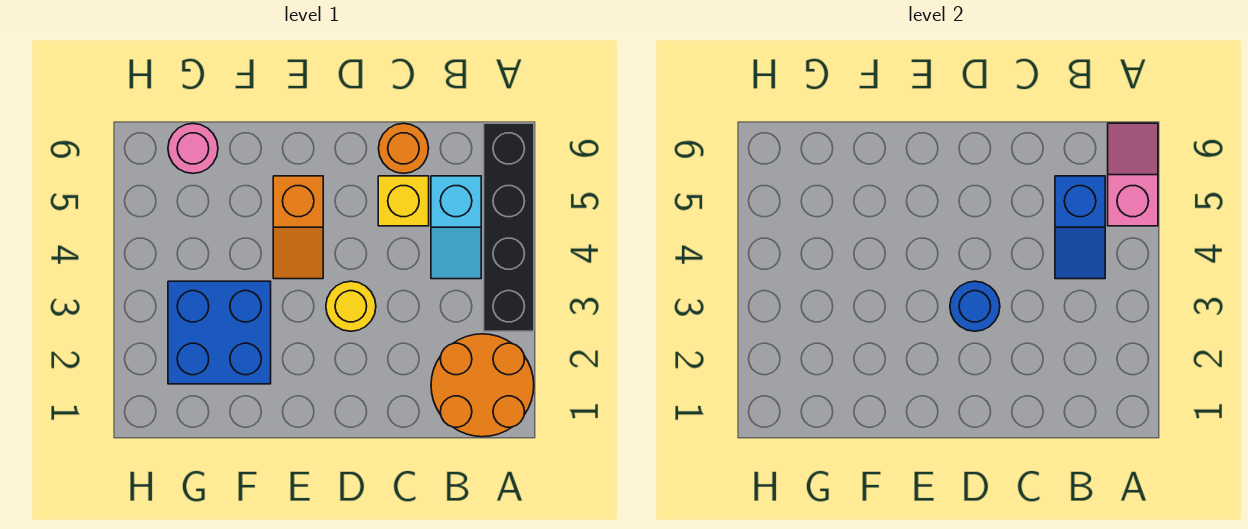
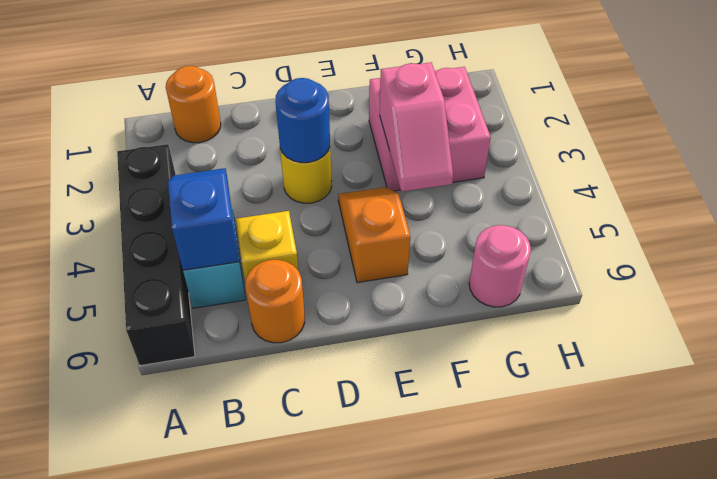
orange round brick A1:B2 level 1 -> orange round brick B1 level 1
pink slope A5:A6 level 2 top 5 -> pink slope F3:F4 level 2 top 3
blue brick F2:G3 level 1 -> pink brick F2:G3 level 1

